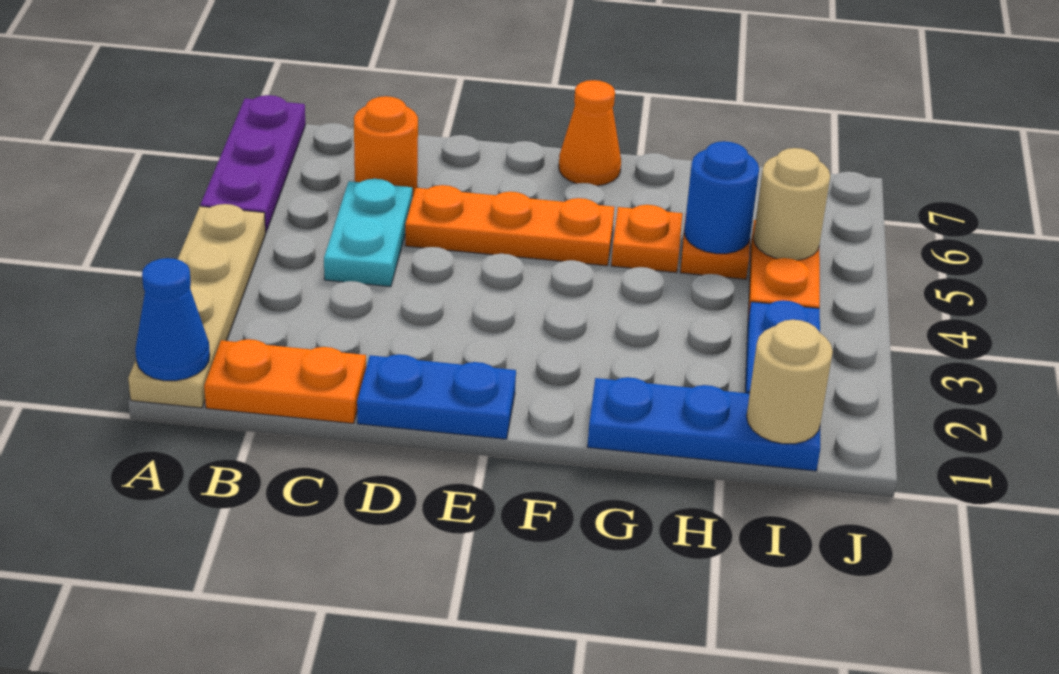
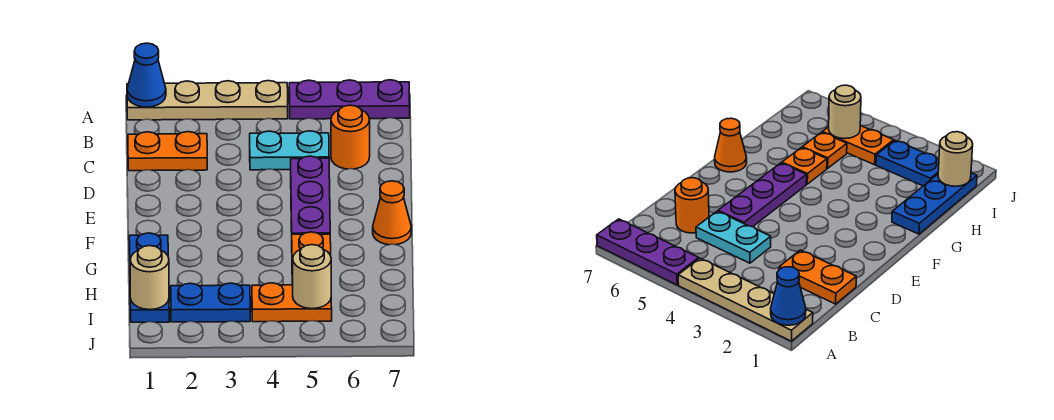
orange plate B1:C1 level 1 -> orange plate C1:C2 level 1
blue plate D1:E1 level 1 -> none
orange plate D5:F5 level 1 -> purple plate D5:F5 level 1
blue round brick H5 level 2 -> none

